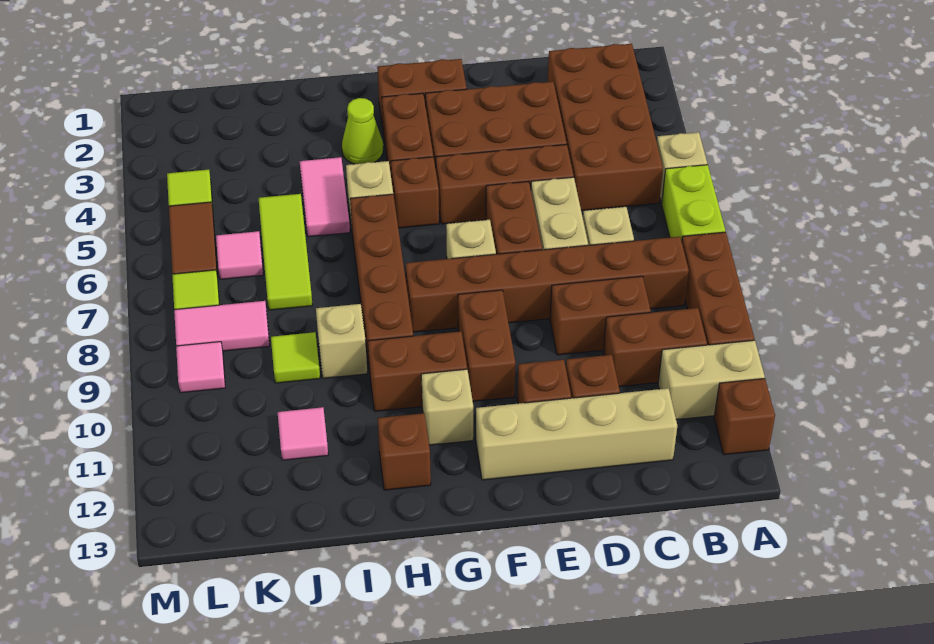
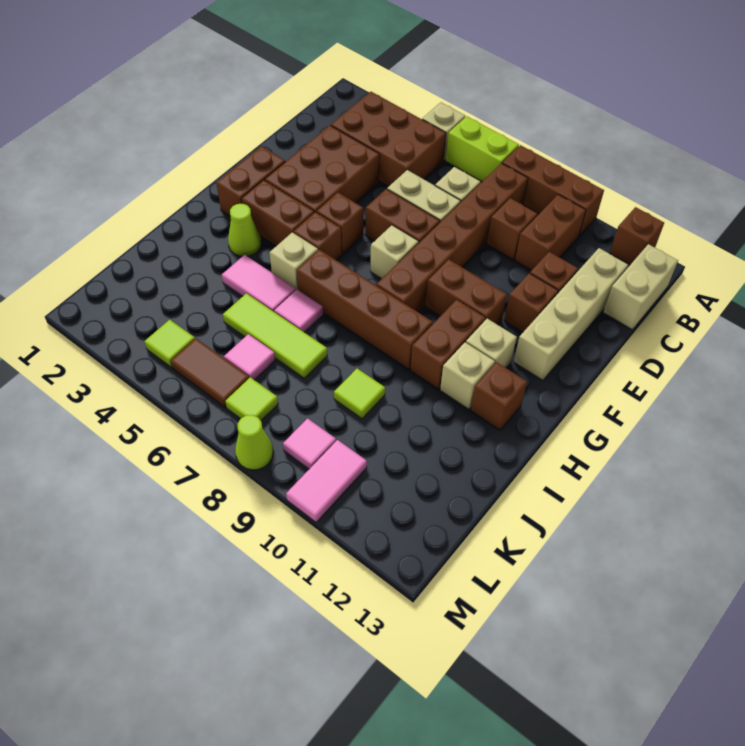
tan brick A11:B11 level 1 -> tan brick B13:C13 level 1
brown brick B2:C5 level 1 -> brown brick B3:C5 level 1
brown brick C9:D9 level 1 -> brown brick C9 level 1
brown brick D5:F5 level 1 -> brown brick F5 level 1
tan brick I9 level 1 -> tan brick H11 level 1
pink tile J11 level 1 -> pink tile I6 level 1
pink tile K8:L8 level 1 -> pink tile L10:M10 level 1
none -> lime cone M8 level 1

